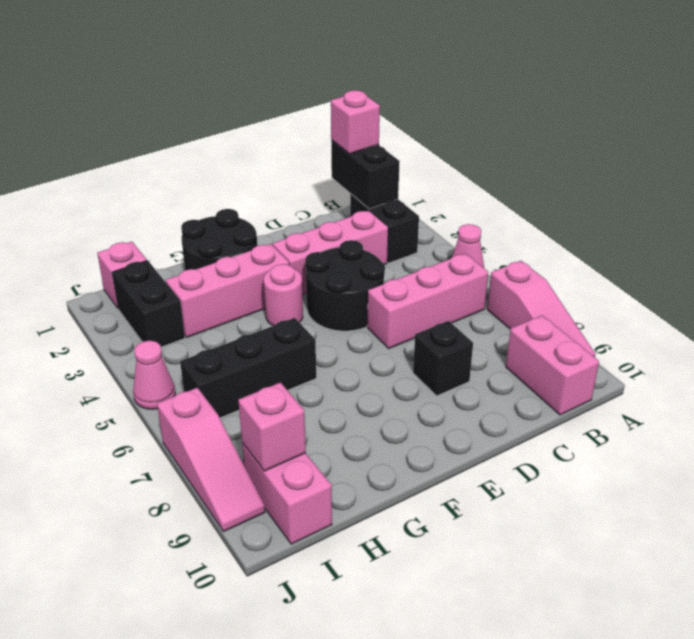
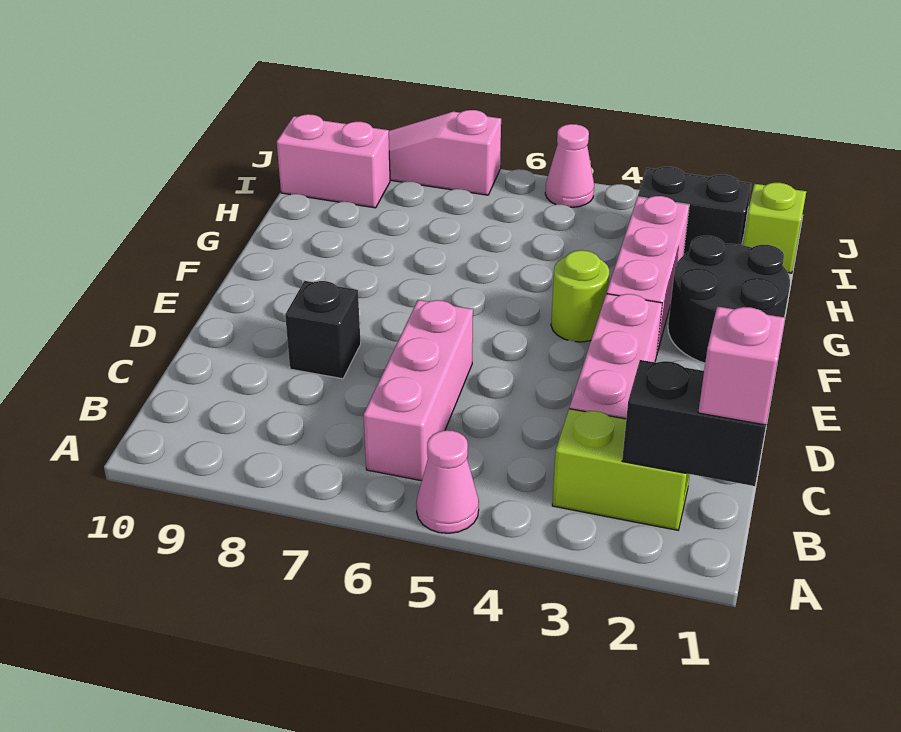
pink slope A7:A9 level 1 top 7 -> none
black brick B2:B3 level 1 -> lime brick B2:B3 level 1
pink brick B9:B10 level 1 -> none
black round brick D4:E5 level 1 -> none
pink round brick F4 level 1 -> lime round brick F4 level 1
black brick G6:I6 level 1 -> none
pink brick I1 level 1 -> lime brick I1 level 1
pink brick I9 level 2 -> none

